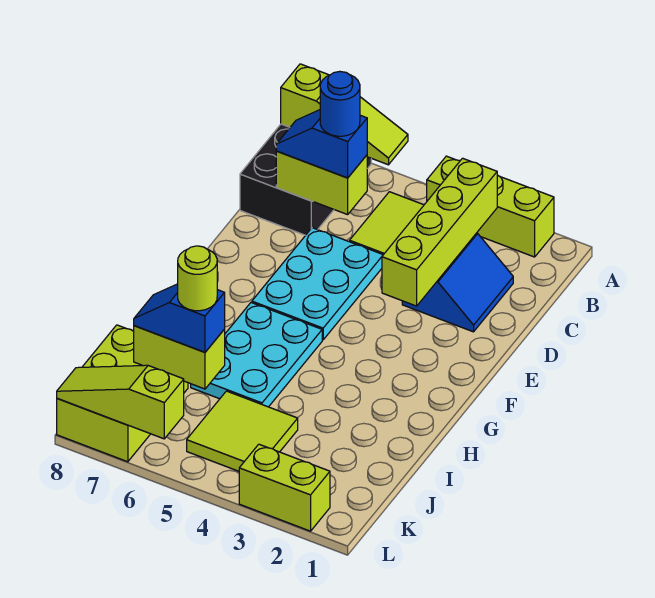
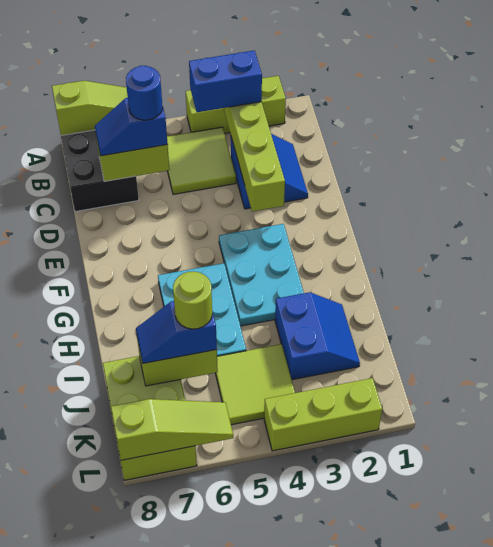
none -> blue brick B3:B4 level 3
cyan plate D5:F6 level 1 -> cyan plate F3:H4 level 1
none -> blue slope I2:J3 level 1 top 3
lime brick L2:L3 level 1 -> lime brick L2:L4 level 1
lime slope L6:L8 level 2 top 6 -> lime slope L6:L8 level 2 top 8

